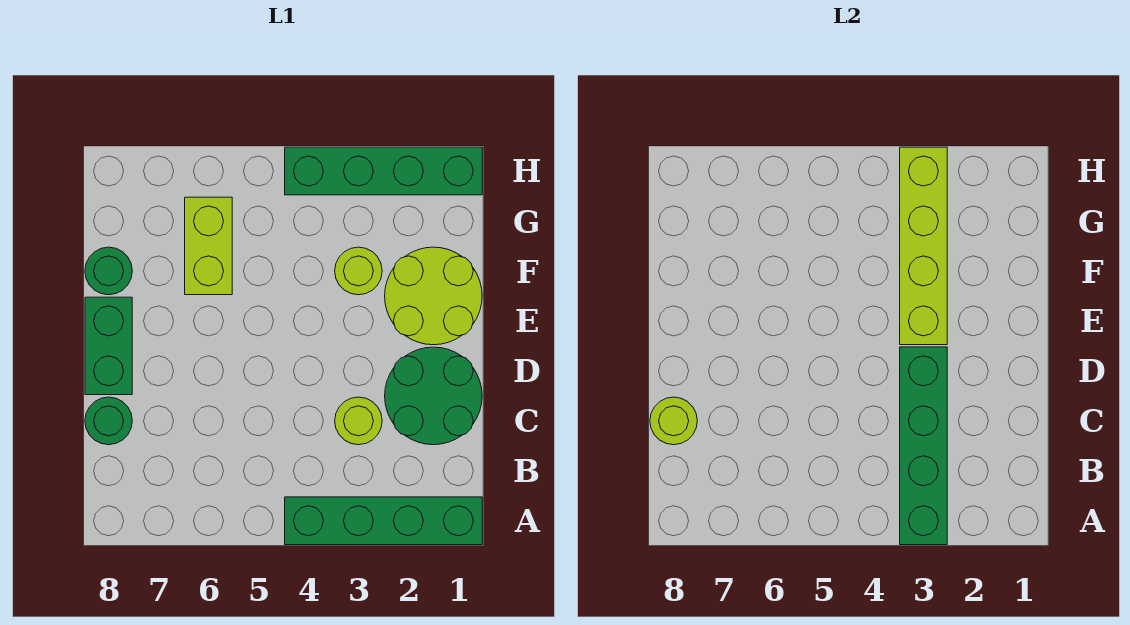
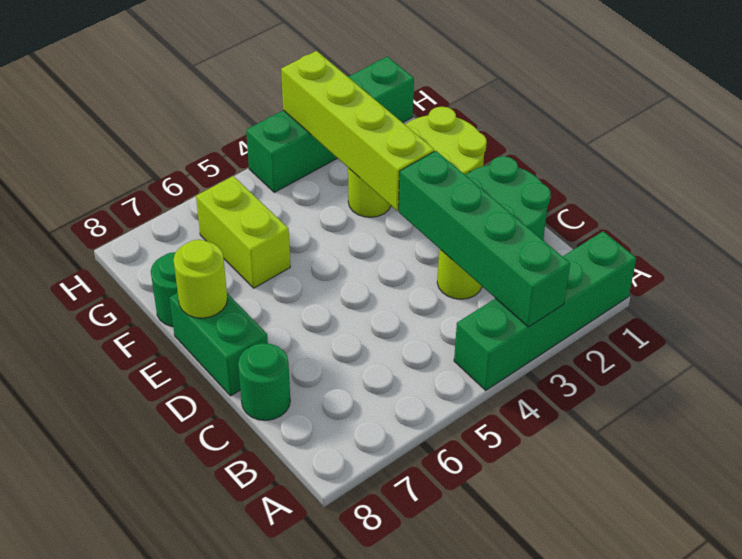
lime round brick C8 level 2 -> lime round brick E8 level 2

